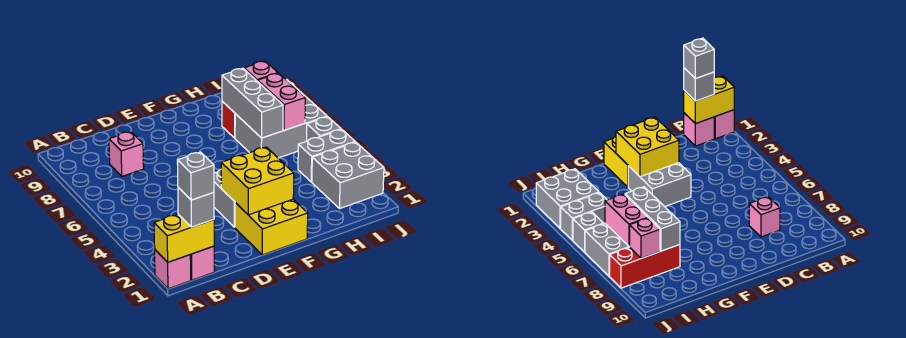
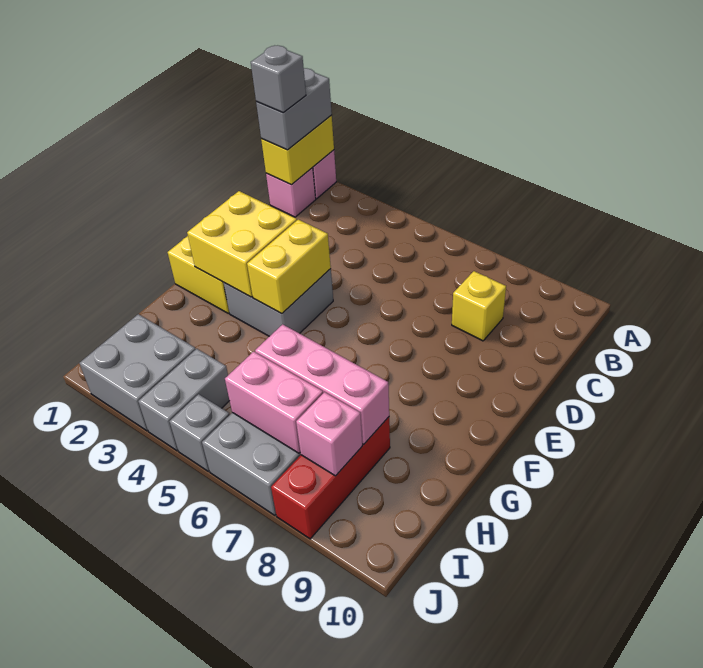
grey brick B1 level 3 -> grey brick A1:B1 level 3
pink brick C8 level 1 -> yellow brick C8 level 1
none -> yellow brick E4:F4 level 2
grey brick H6:H8 level 2 -> pink brick H6:H8 level 2

